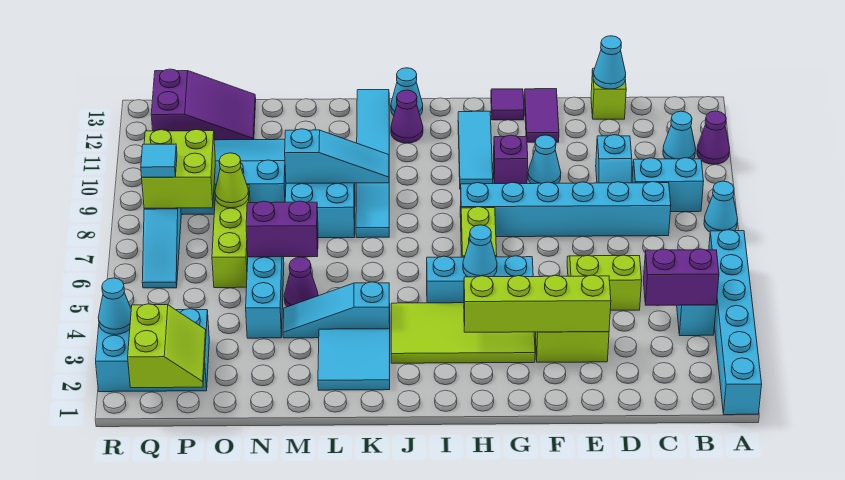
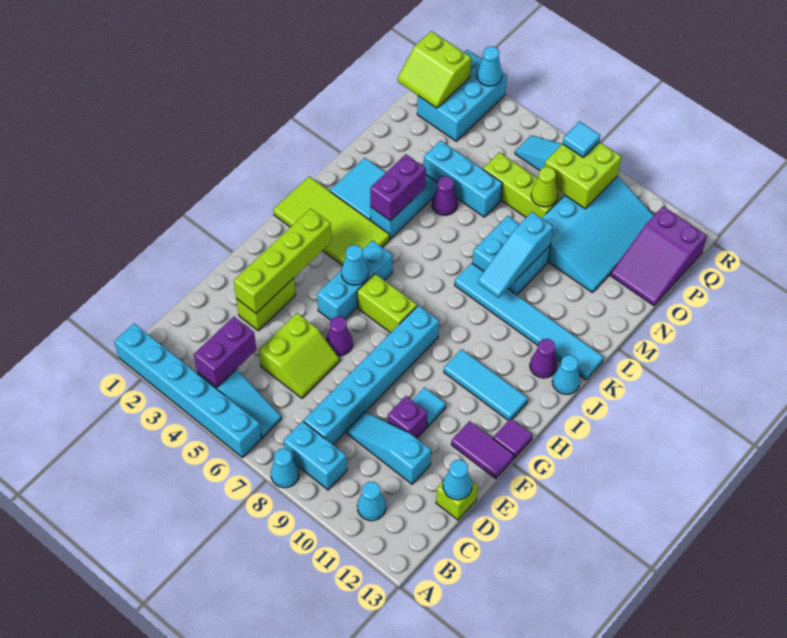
purple cone A11 level 1 -> purple cone F6 level 1
cyan brick B9:C9 level 1 -> cyan brick B8:B9 level 1
cyan slope D9:D10 level 1 top 10 -> cyan slope D9:D11 level 1 top 11
cyan cone F10 level 1 -> cyan tile F10 level 1
lime tile G3:J4 level 1 -> lime tile I1:J4 level 1
purple brick G10 level 1 -> purple brick E10 level 1
purple brick M6:N6 level 2 -> purple brick K4:L4 level 2

